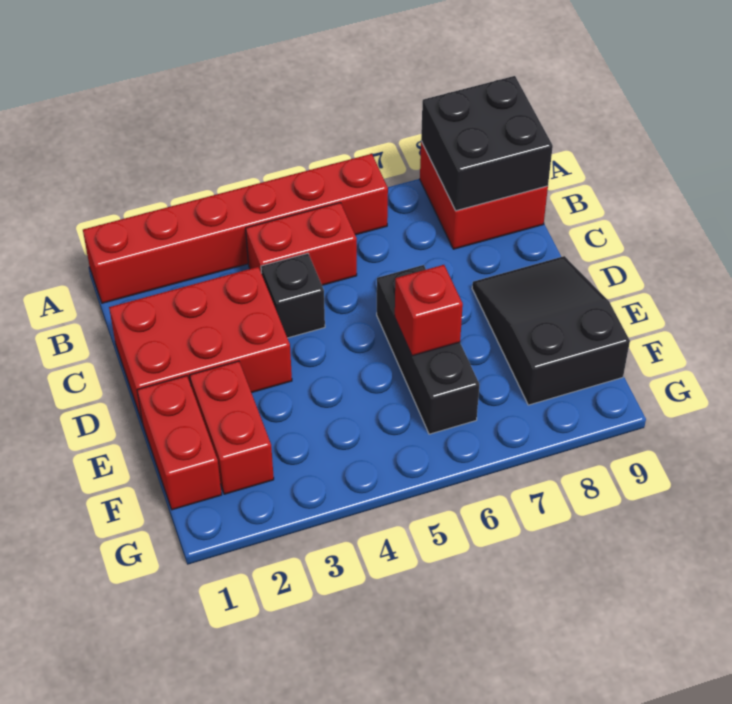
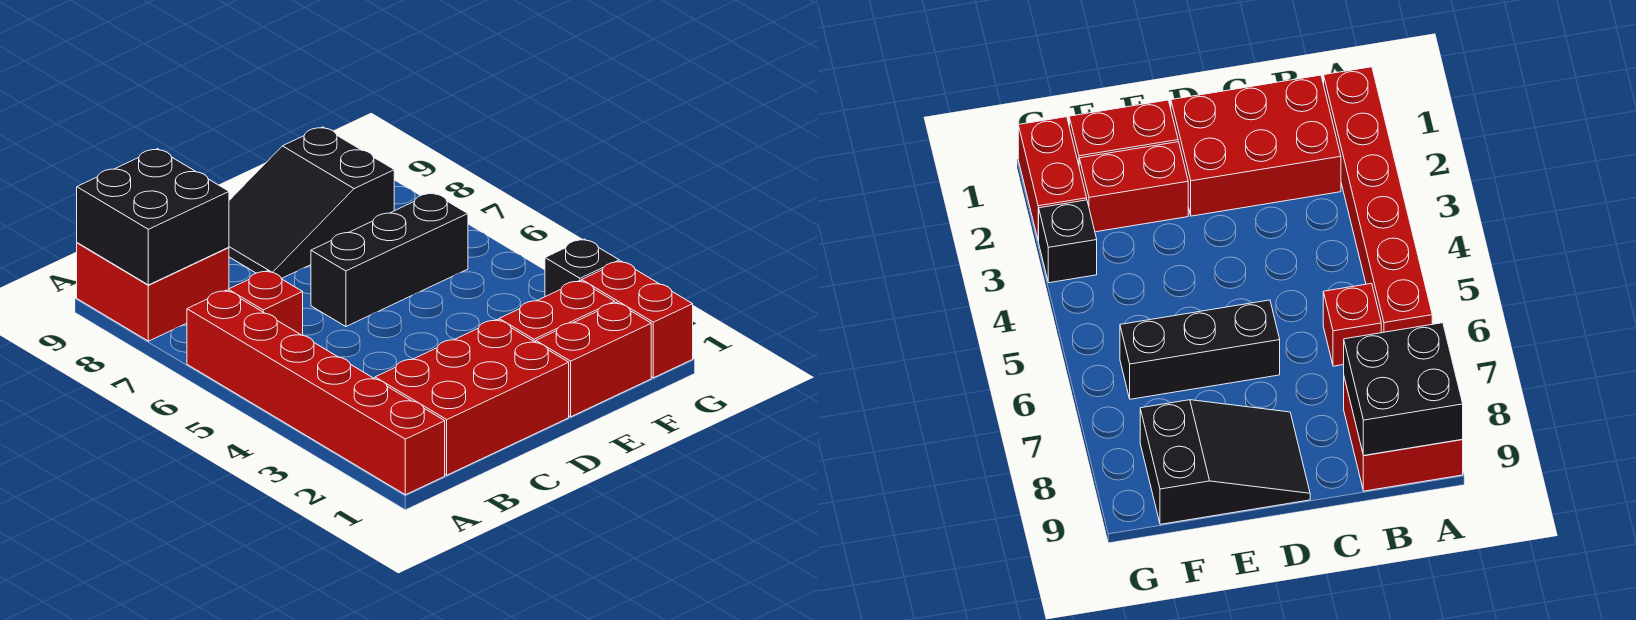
red brick B4:B5 level 1 -> red brick G1:G2 level 1
red brick C1:D3 level 1 -> red brick B1:D2 level 1
black brick C4 level 1 -> black brick G3 level 1
red brick E6 level 2 -> red brick B6 level 1

